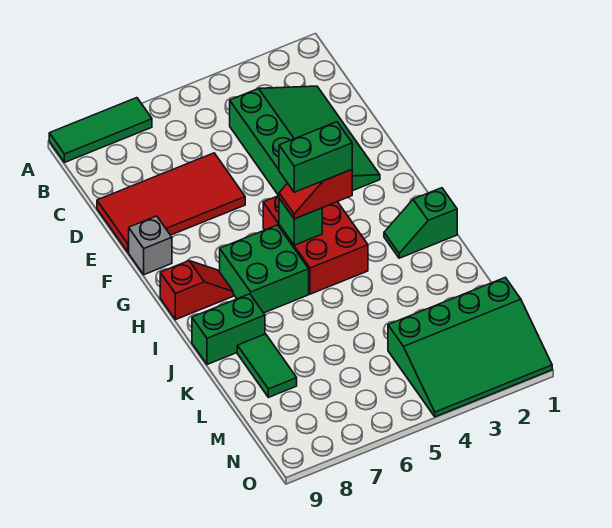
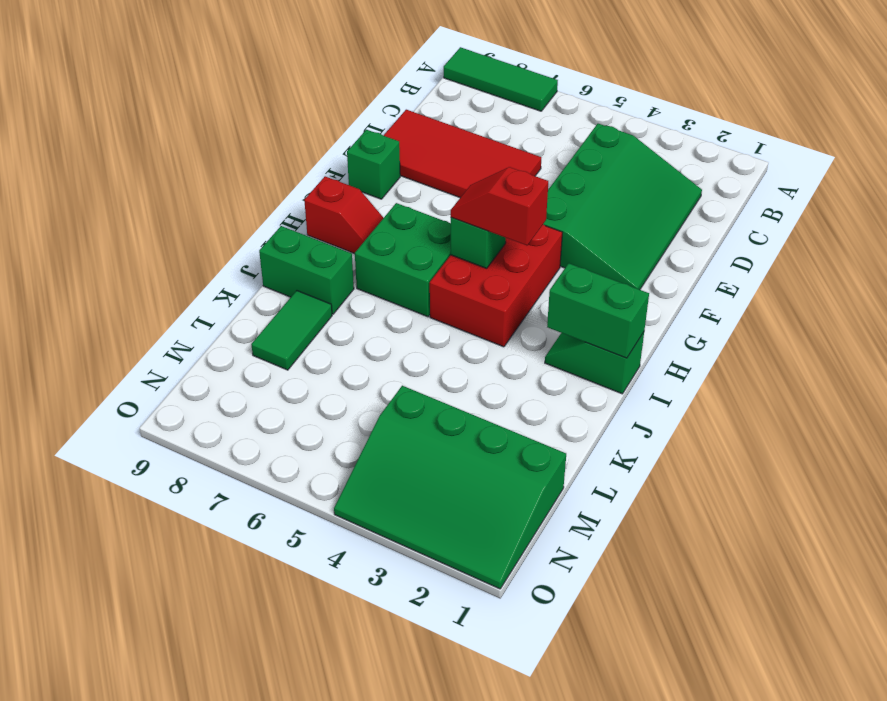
grey brick F9 level 1 -> green brick F9 level 1
green brick H4:H5 level 4 -> green brick I1:I2 level 2

